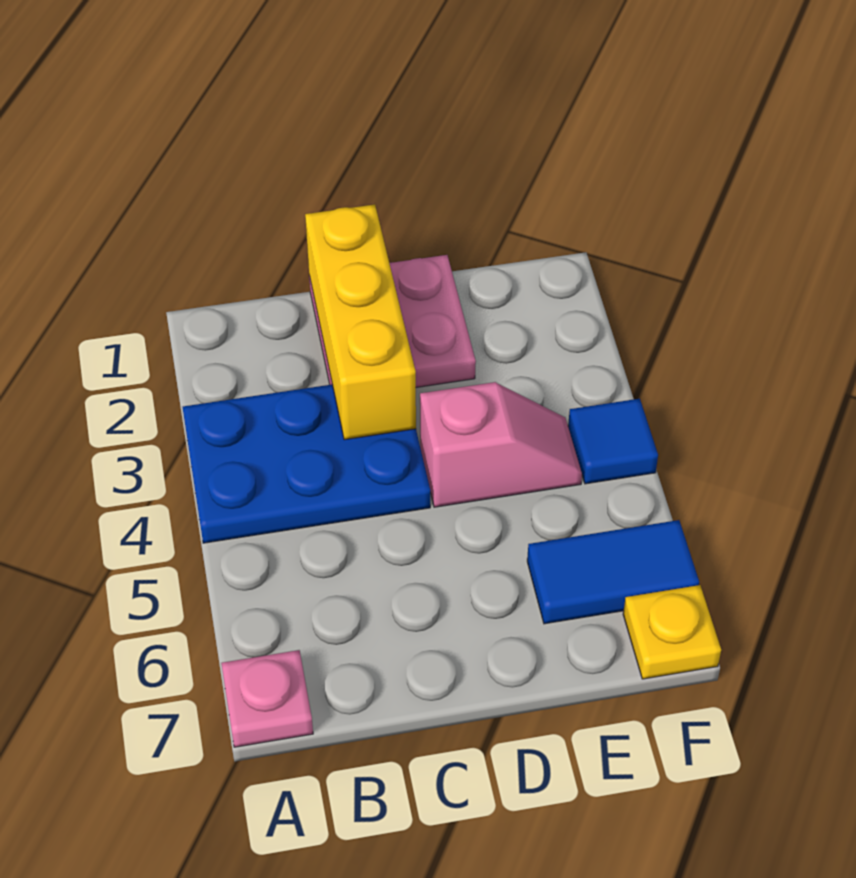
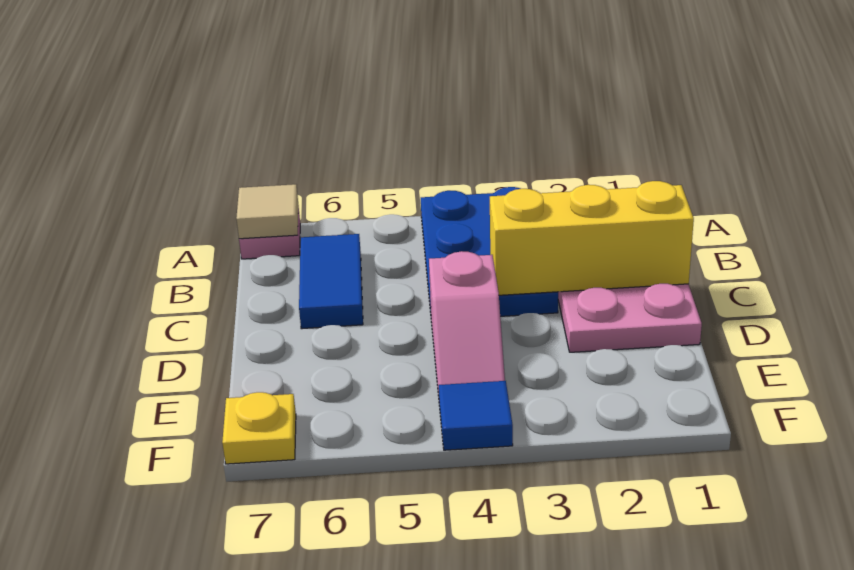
none -> tan tile A7 level 2
blue tile E6:F6 level 1 -> blue tile B6:C6 level 1

